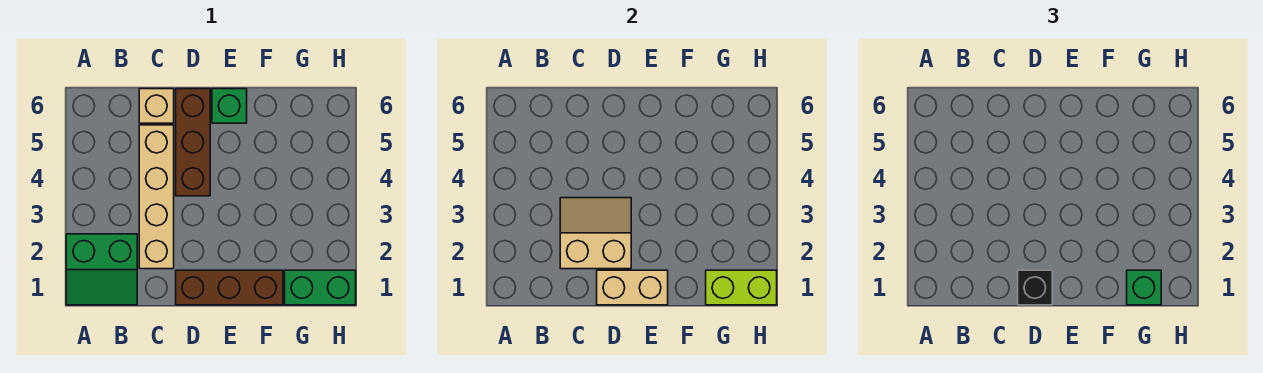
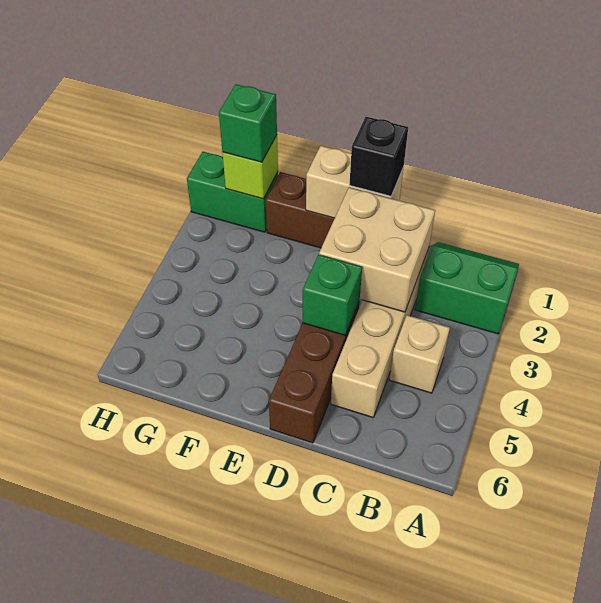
tan slope C2:D3 level 2 top 2 -> tan brick C2:D3 level 2
tan brick C6 level 1 -> tan brick B4 level 1
green brick E6 level 1 -> green brick D4 level 2
lime brick G1:H1 level 2 -> lime brick G1 level 2

